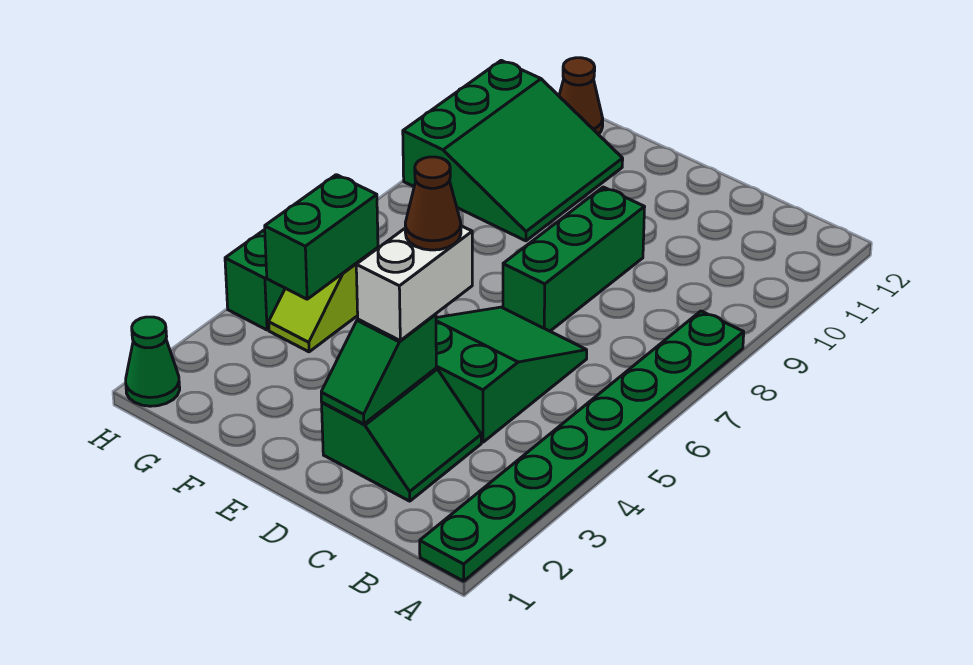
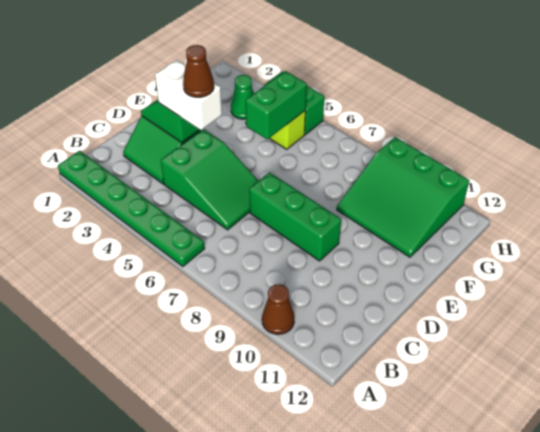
green plate A1:A8 level 1 -> green plate A1:A6 level 1
green brick G4:G5 level 2 -> green brick F5:G5 level 2
brown cone G12 level 1 -> brown cone A10 level 1
green cone H1 level 1 -> green cone G3 level 1

